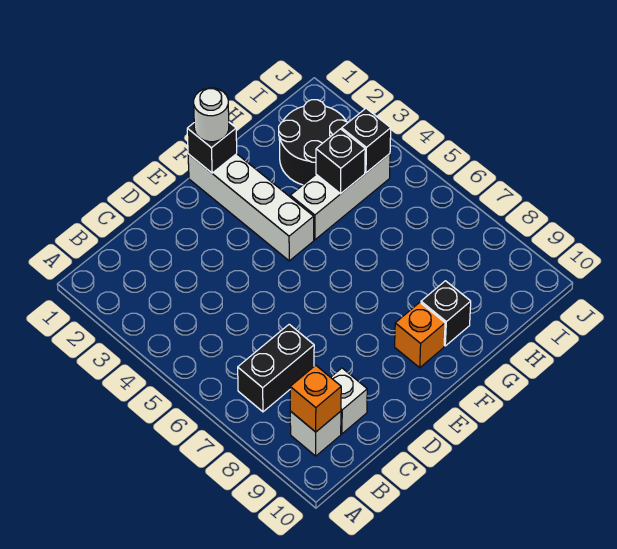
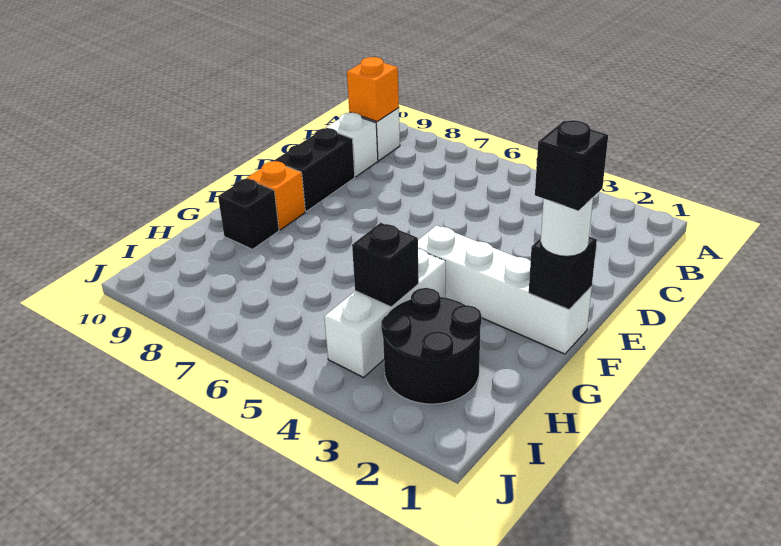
black brick B7:C7 level 1 -> black brick D9:E9 level 1
black brick I4 level 2 -> black brick F1 level 4

